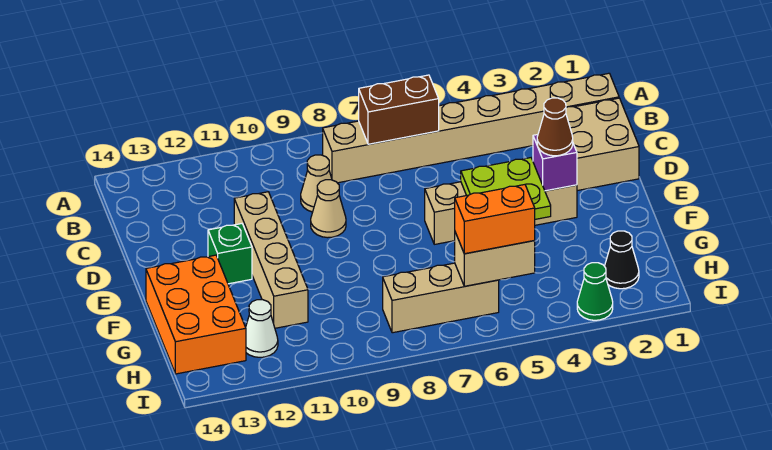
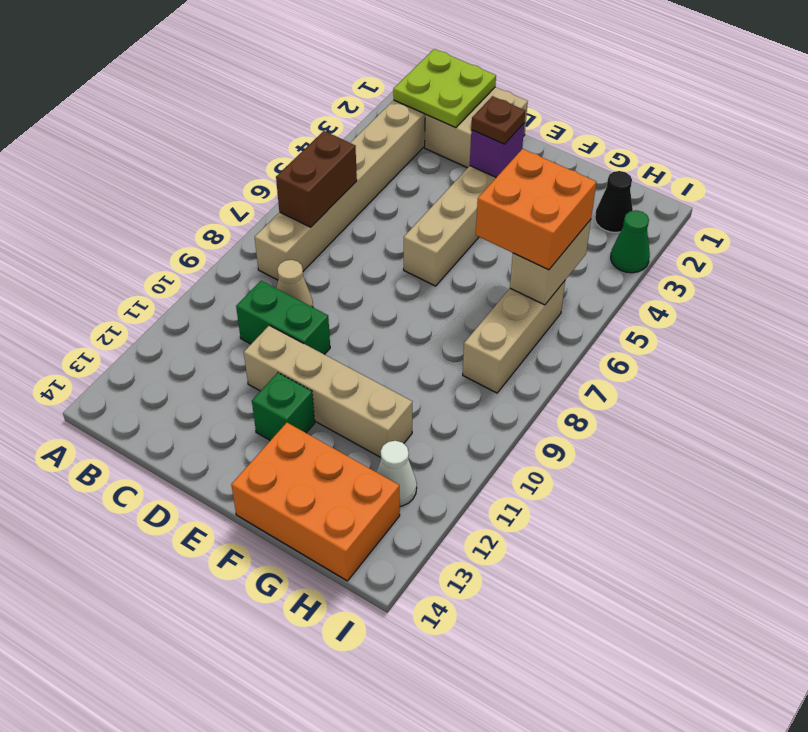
none -> green brick C10:D10 level 1
tan cone D9 level 1 -> none
brown cone E3 level 3 -> brown plate E3 level 3
lime plate E4:F5 level 2 -> lime plate B1:C2 level 2
orange brick H5:H6 level 3 -> orange brick G5:H6 level 3

